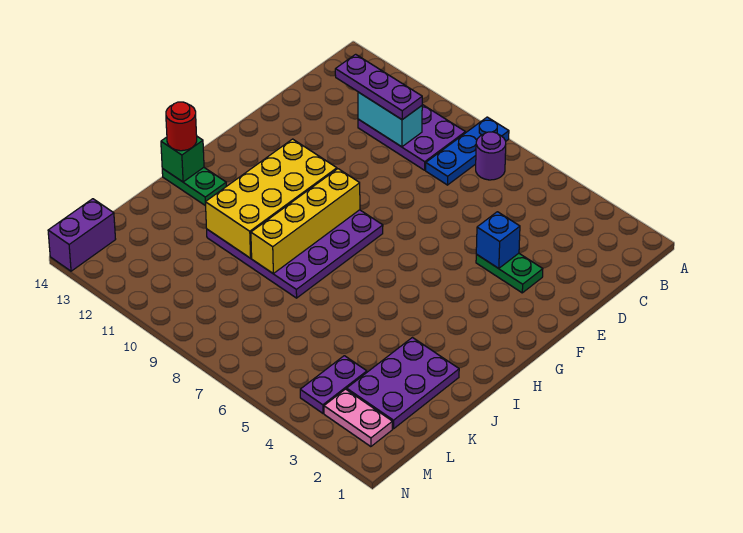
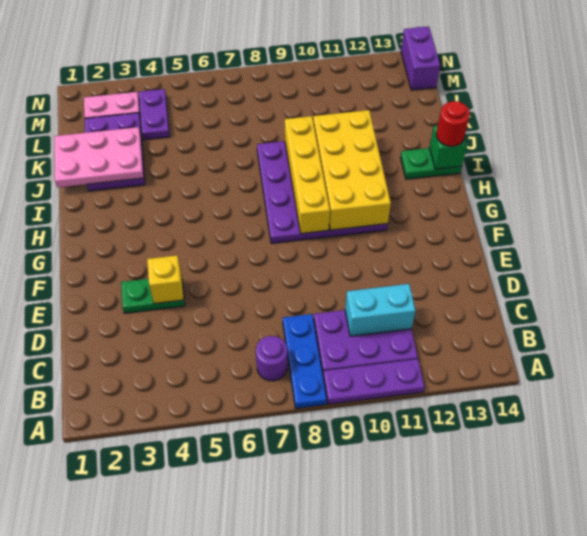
purple plate C10:C12 level 3 -> purple plate A9:A11 level 1
blue brick E4 level 2 -> yellow brick E4 level 2
none -> pink plate J1:K3 level 2

